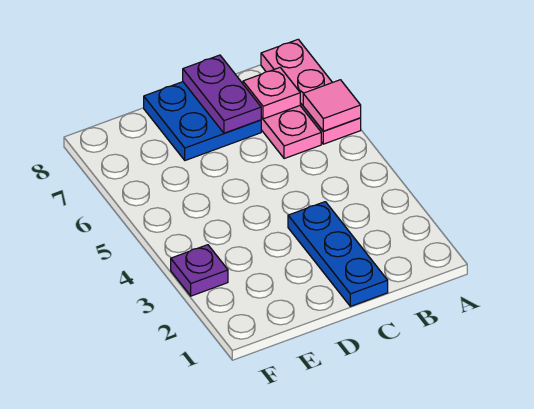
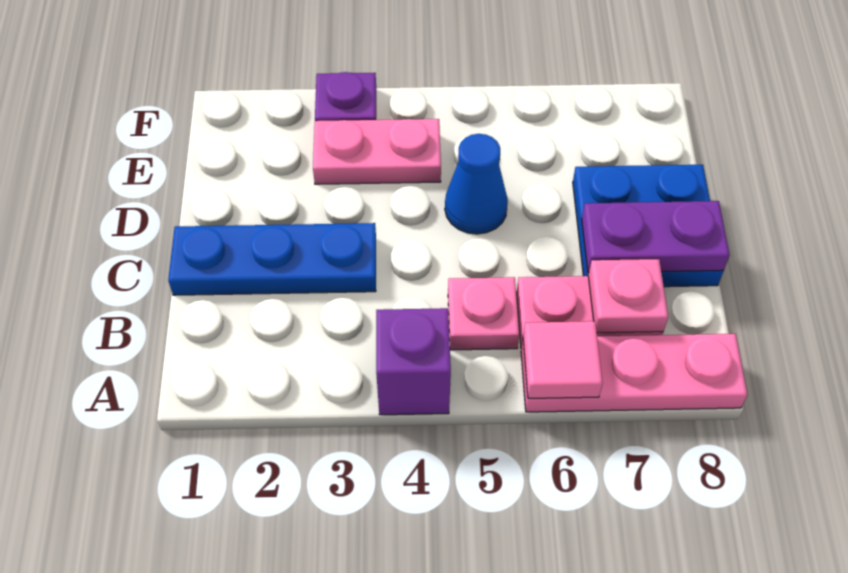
none -> purple brick A4 level 1
none -> pink plate B5 level 1
none -> blue cone D5 level 1
none -> pink plate E3:E4 level 1

